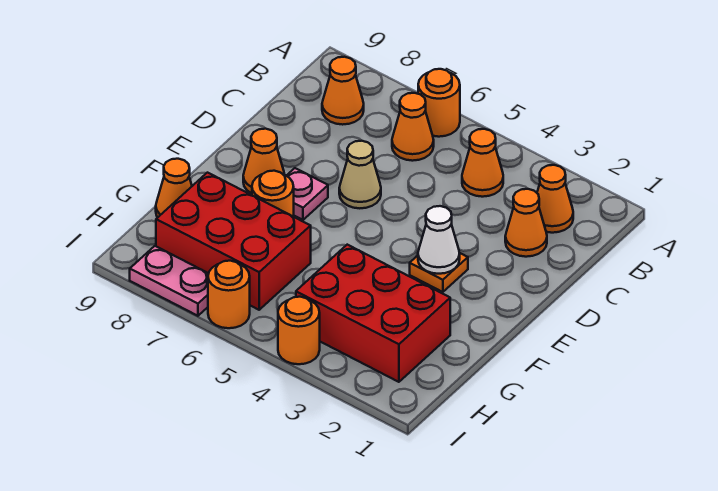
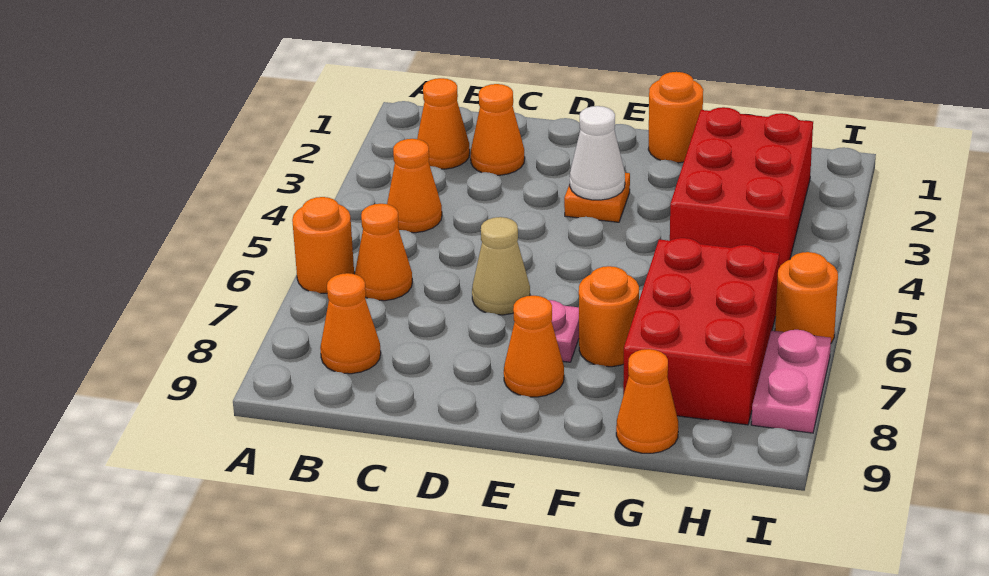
orange round brick I4 level 1 -> orange round brick F1 level 1

